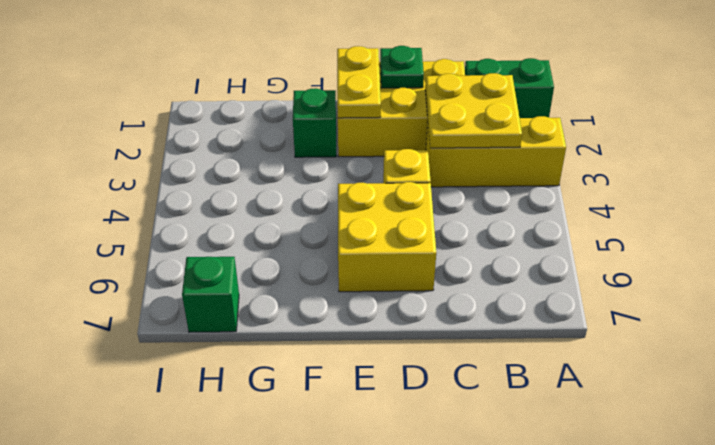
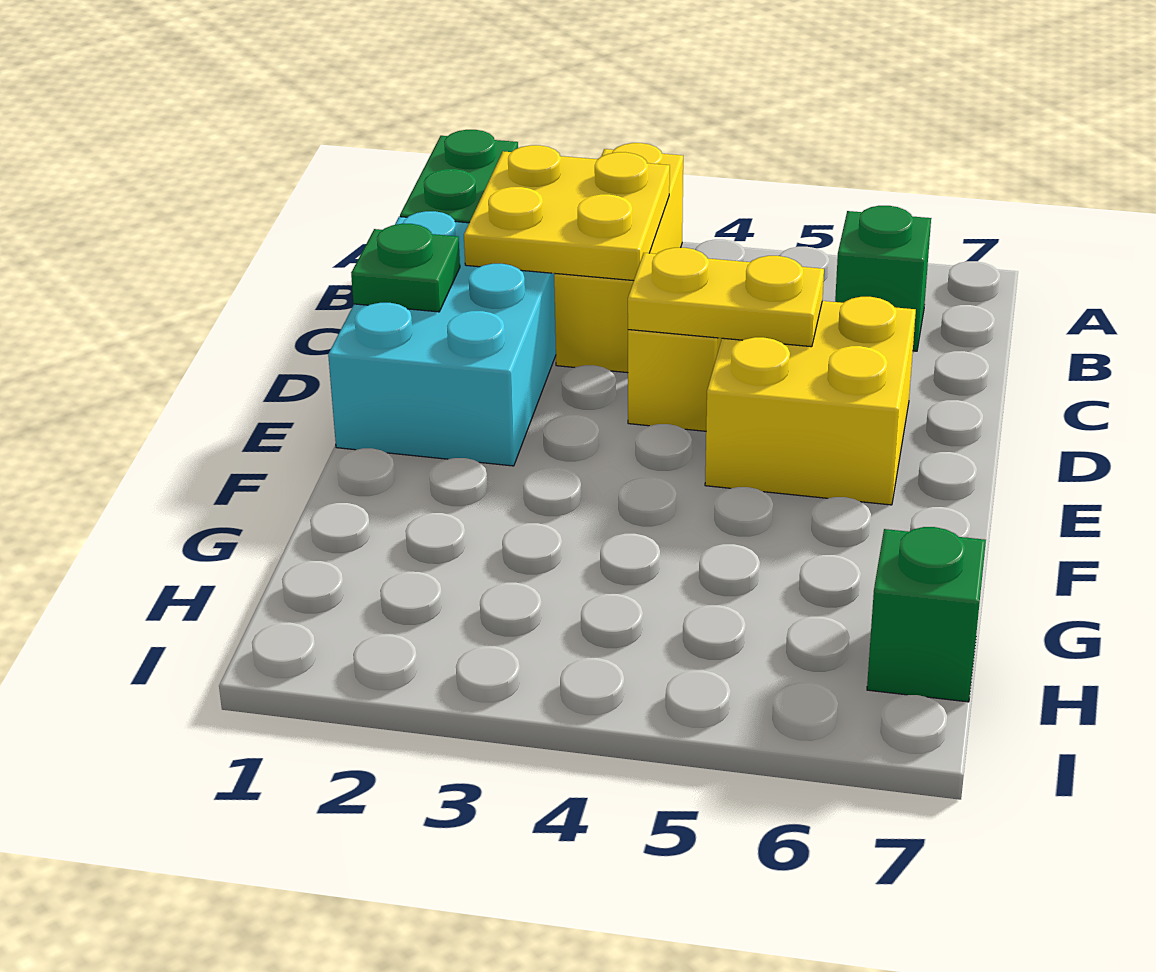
yellow brick C1:E2 level 1 -> cyan brick C1:E2 level 1
yellow plate E1:E2 level 2 -> yellow plate D4:D5 level 2
green brick F2 level 1 -> green brick B6 level 1

